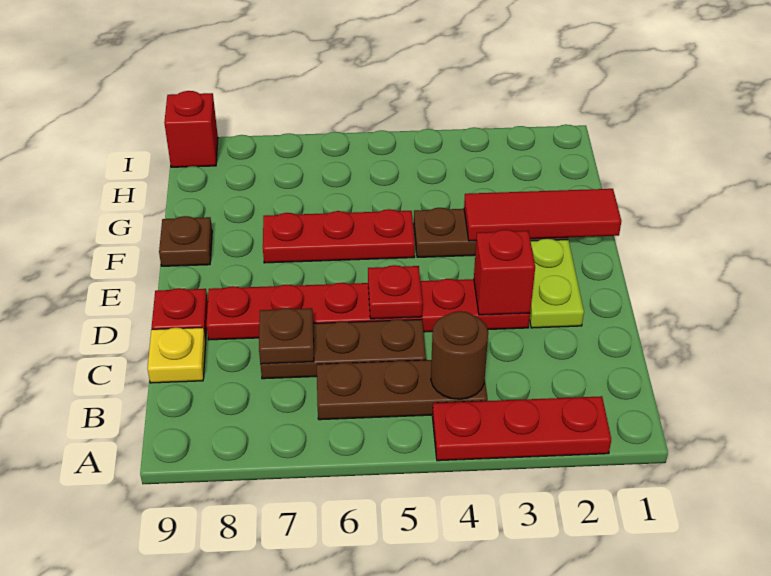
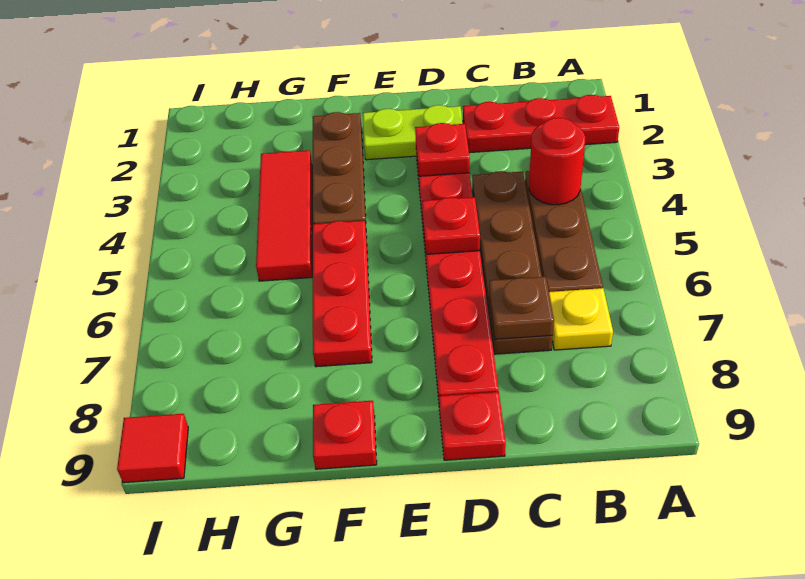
red plate A2:A4 level 1 -> red plate A2:C2 level 1
brown round brick B4 level 2 -> red round brick B4 level 2
brown plate C5:C7 level 1 -> brown plate C4:C7 level 1
yellow plate C9 level 1 -> yellow plate B7 level 1
red brick D3 level 2 -> red plate D3 level 2
red tile F1:F3 level 2 -> red tile G3:G5 level 1
brown plate F9 level 1 -> red plate F9 level 1
red brick I9 level 1 -> red tile I9 level 1

